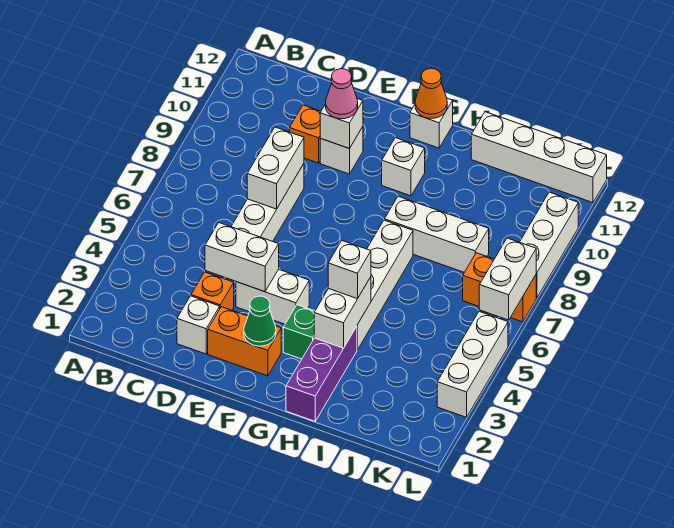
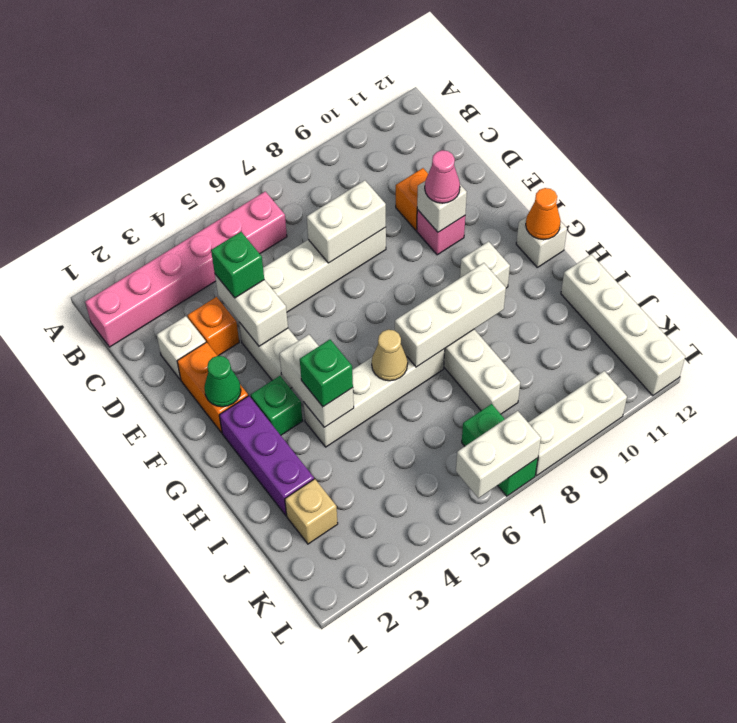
none -> pink brick B1:B6 level 1
none -> green brick D4 level 3
white brick E10 level 1 -> pink brick E10 level 1
purple brick H1:H3 level 1 -> purple brick G2:I2 level 1
white brick H3:H4 level 2 -> white brick G4:H4 level 2
white brick H4 level 3 -> green brick H4 level 3
none -> tan cone H6 level 2
none -> tan brick J2 level 1
orange brick K7:L7 level 1 -> green brick K7:L7 level 1
white brick L3:L5 level 1 -> white brick H7:H9 level 2

